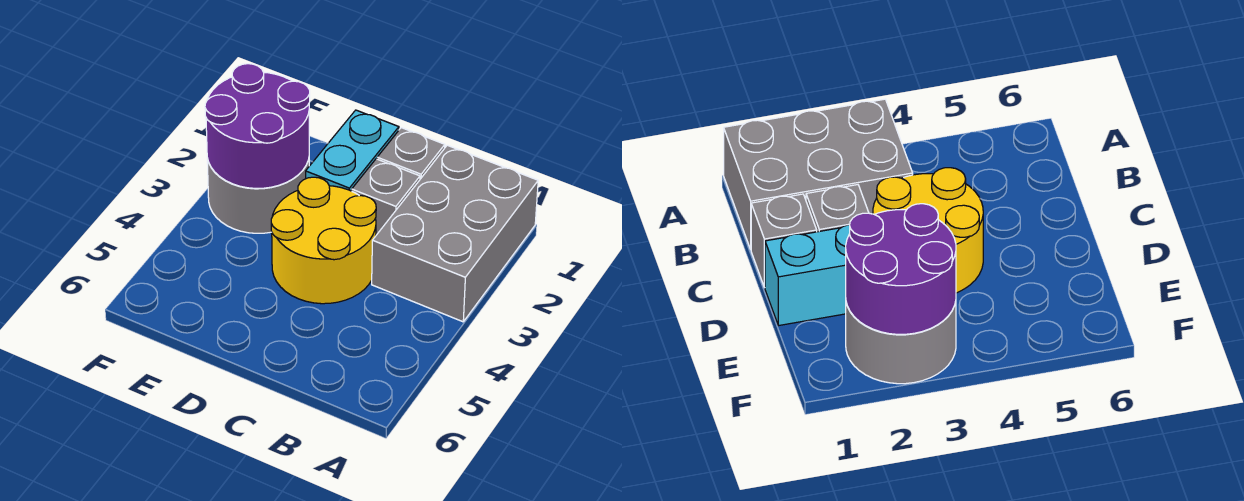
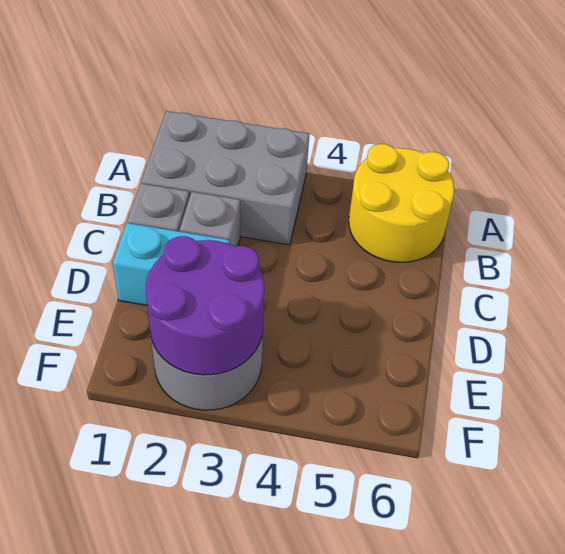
yellow round brick C3:D4 level 1 -> yellow round brick A5:B6 level 1

